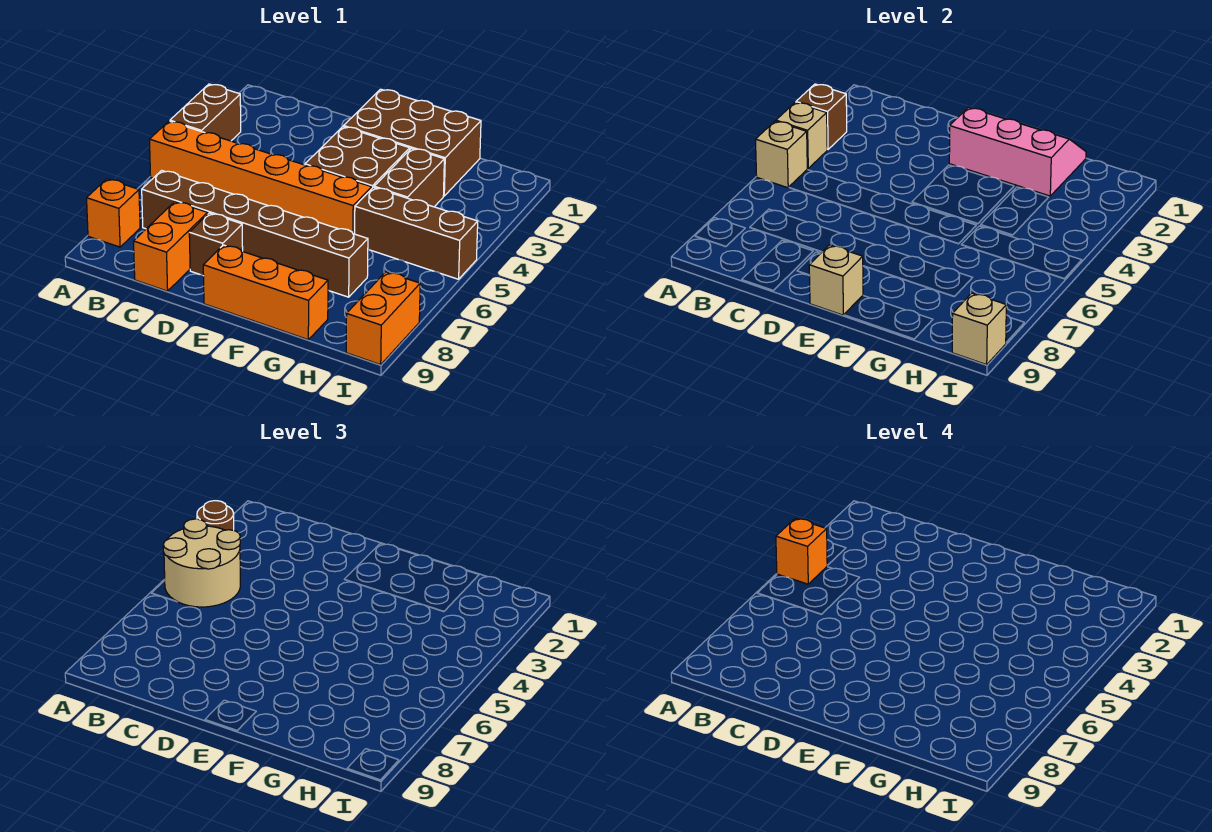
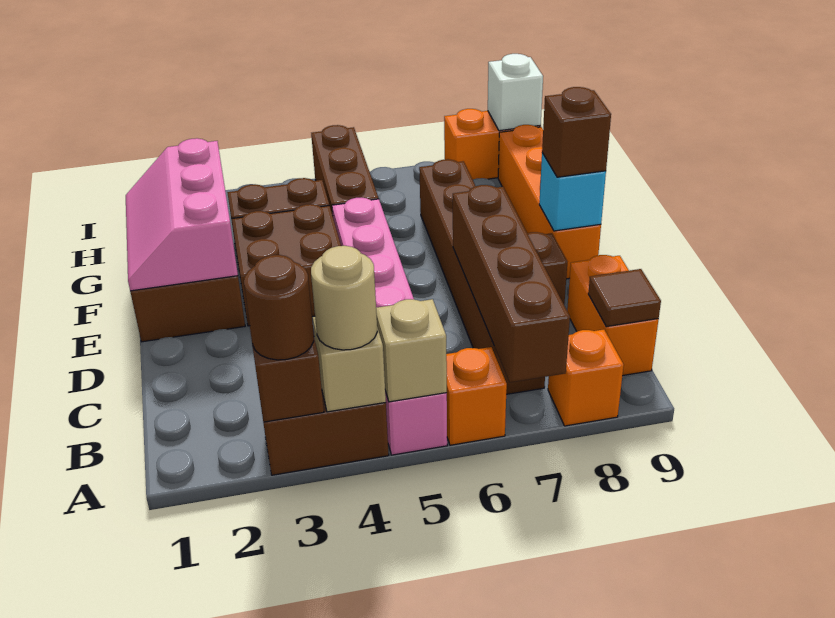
tan round brick A4:B5 level 3 -> tan round brick A4 level 3
orange brick A4 level 4 -> orange brick A6 level 1
orange brick A5:F5 level 1 -> pink brick A5:F5 level 1
none -> brown brick A7:D7 level 2
none -> brown tile B9 level 2
orange brick C8:C9 level 1 -> orange brick B9:C9 level 1
orange brick E9:G9 level 1 -> orange brick E9:H9 level 1
tan brick E9 level 2 -> cyan brick E9 level 2
none -> brown brick E9 level 3
tan brick I9 level 2 -> white brick I9 level 2

